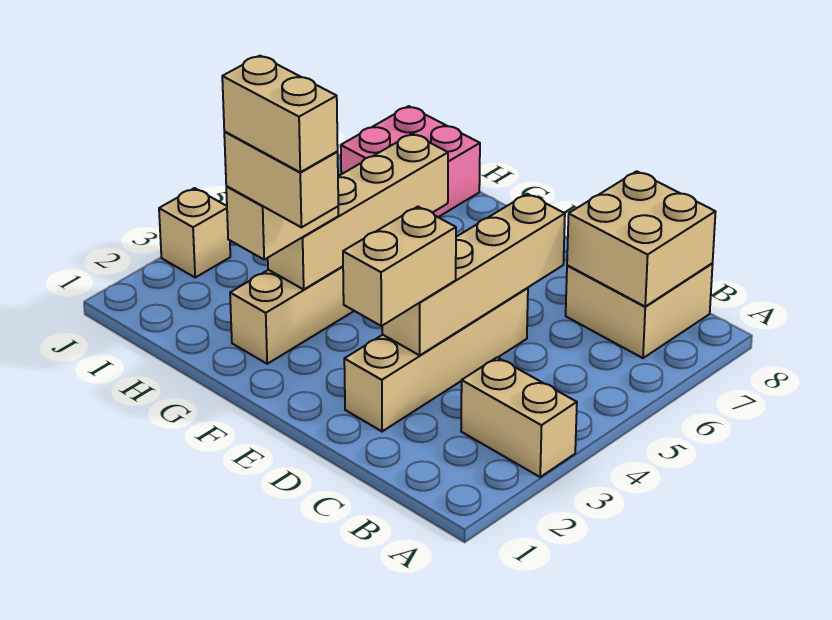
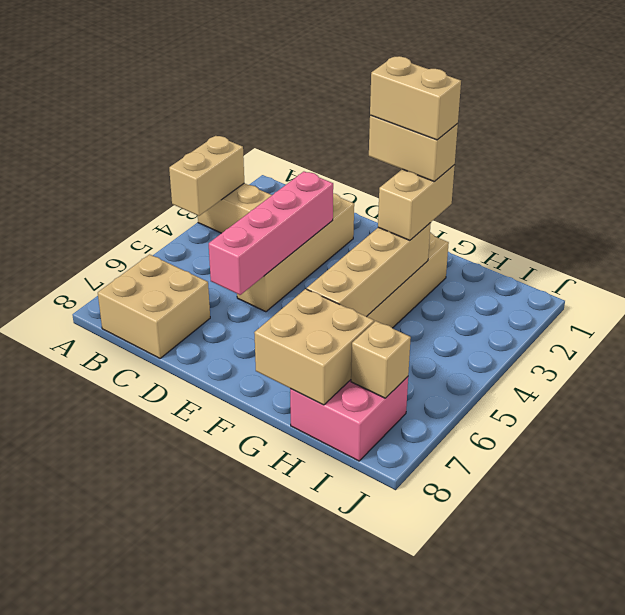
tan brick B7:C8 level 2 -> tan brick G7:H8 level 2
tan brick D2:D3 level 3 -> tan brick A3:A4 level 2
tan brick D3:D6 level 2 -> pink brick D3:D6 level 2
tan brick J3 level 1 -> tan brick I7 level 2

